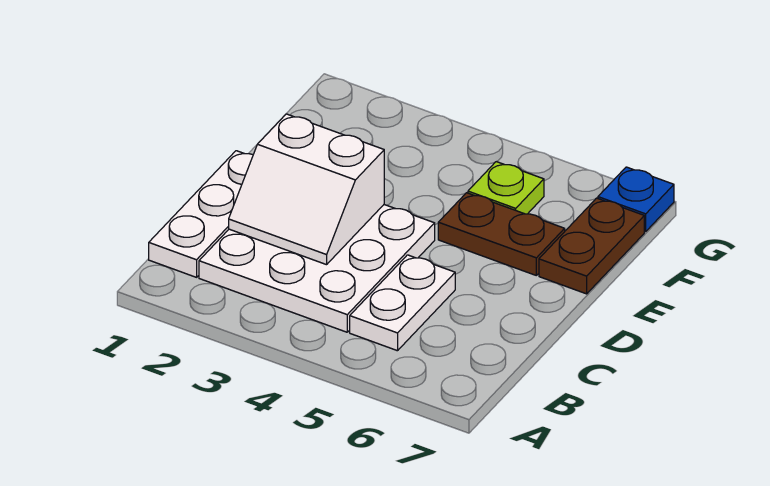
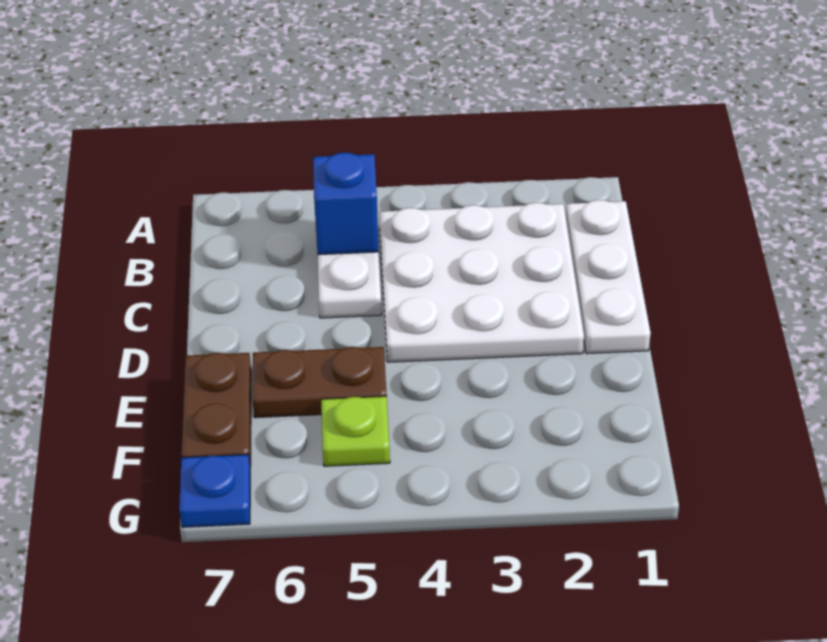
none -> blue brick B5 level 2
white slope C2:D3 level 2 top D -> none

